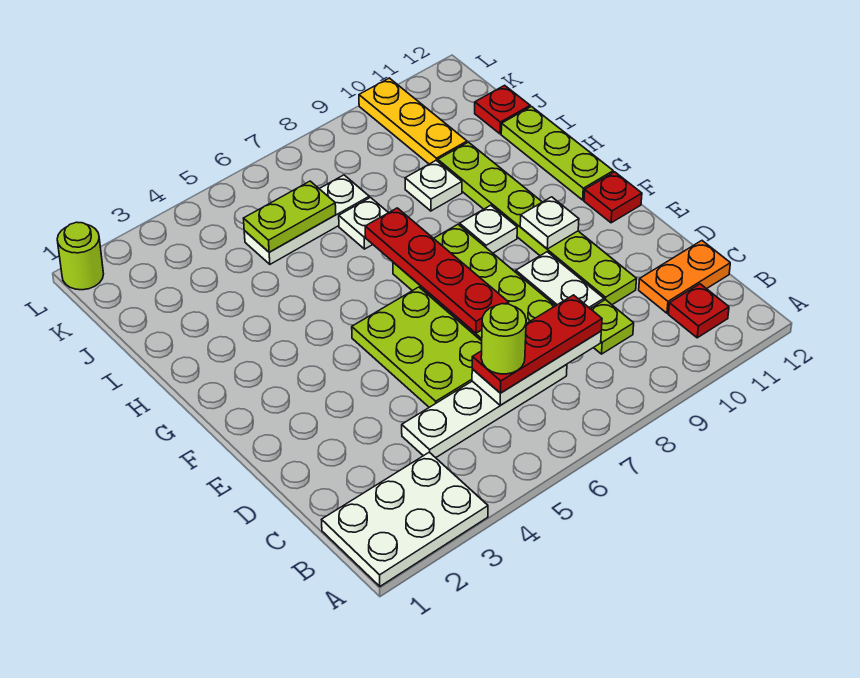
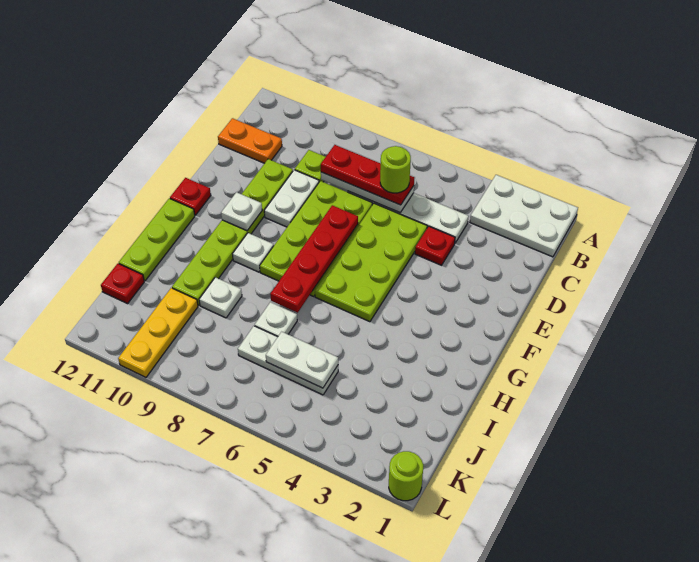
red plate B11 level 1 -> red plate D4 level 1
lime plate D5:F6 level 1 -> lime plate D5:G6 level 1
lime plate J5:J6 level 2 -> white plate J5:J6 level 2

